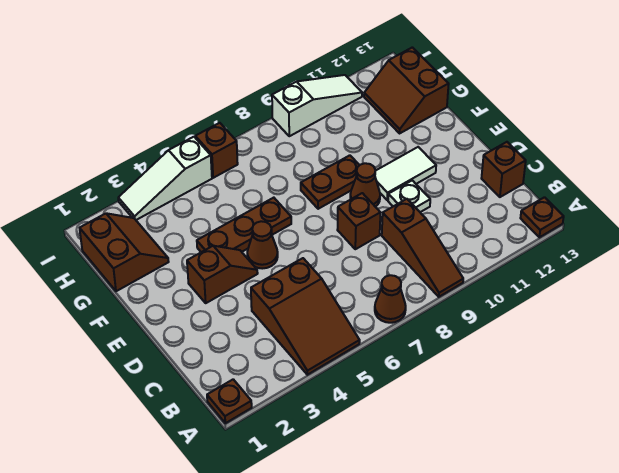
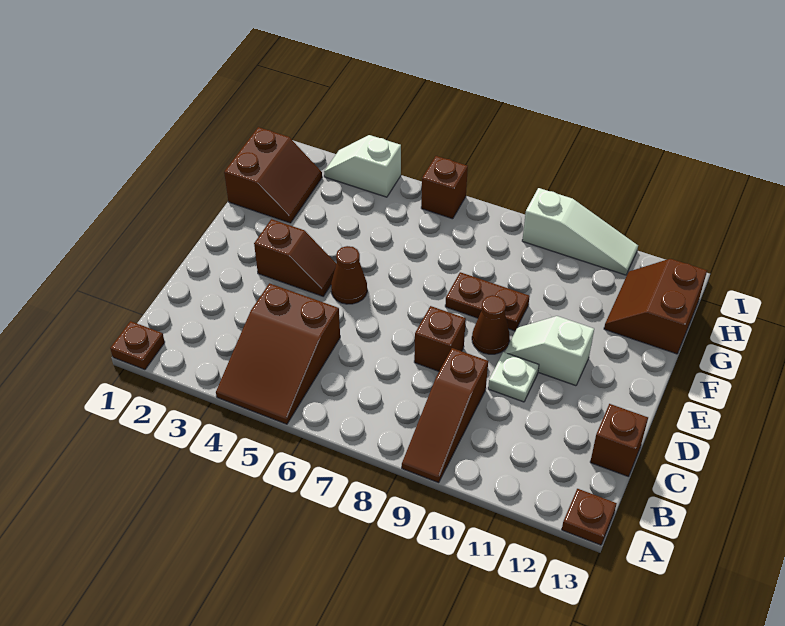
brown cone A7 level 1 -> none
white tile E10:E11 level 1 -> white slope E10:E11 level 1 top 11
brown plate F4:F6 level 1 -> none
white slope I3:I5 level 1 top 5 -> white slope I3:I4 level 1 top 4

